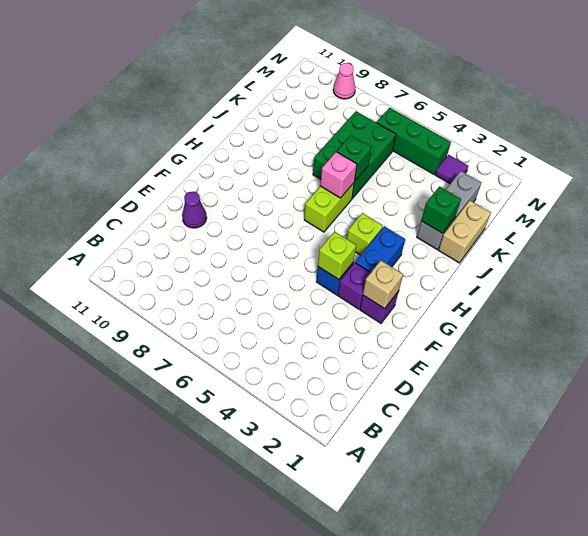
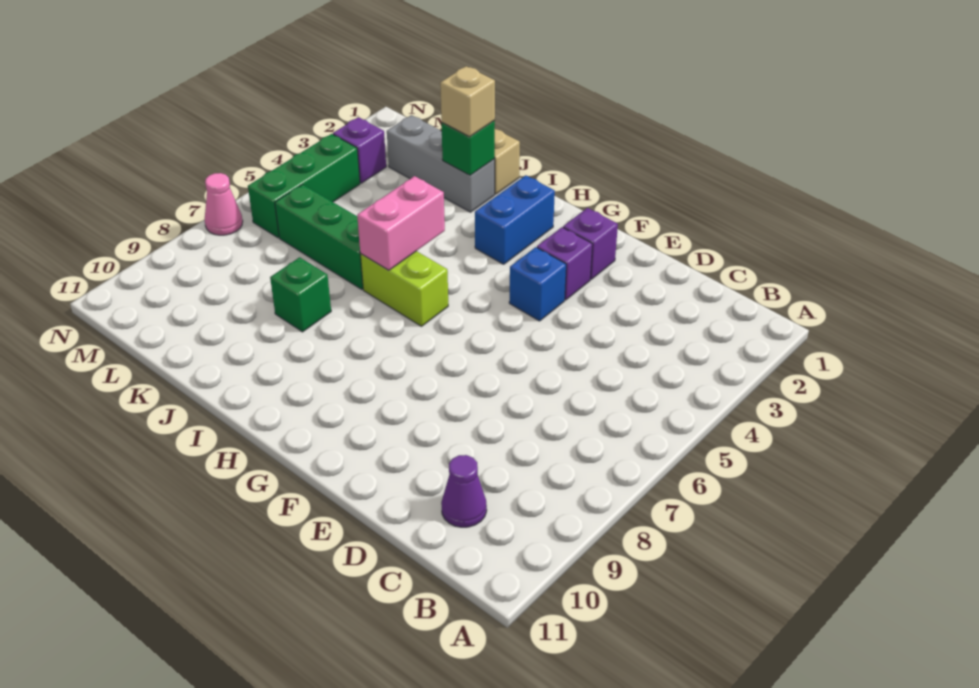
purple cone E10 level 1 -> purple cone C10 level 1
tan brick F2 level 2 -> tan brick J2 level 3
lime brick F4 level 2 -> none
blue brick G3:H3 level 1 -> blue brick H2:H3 level 1
lime brick H4 level 1 -> none
pink brick I6 level 2 -> pink brick I5:I6 level 2
green brick J6:L7 level 1 -> green brick J6:L6 level 1
green brick J6 level 2 -> green brick J8 level 1
purple tile M3 level 1 -> purple brick M3 level 1
pink cone N9 level 1 -> pink cone N7 level 1

